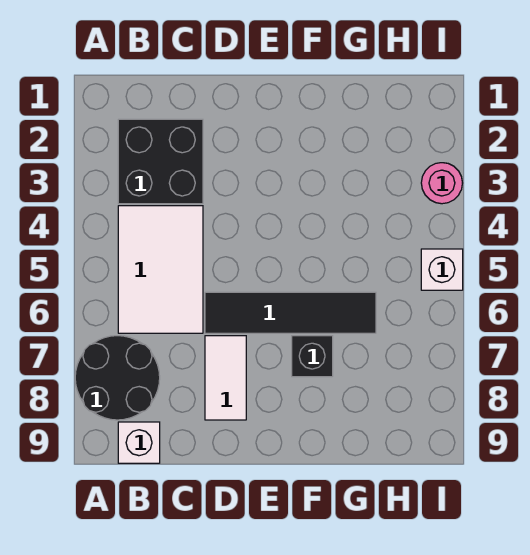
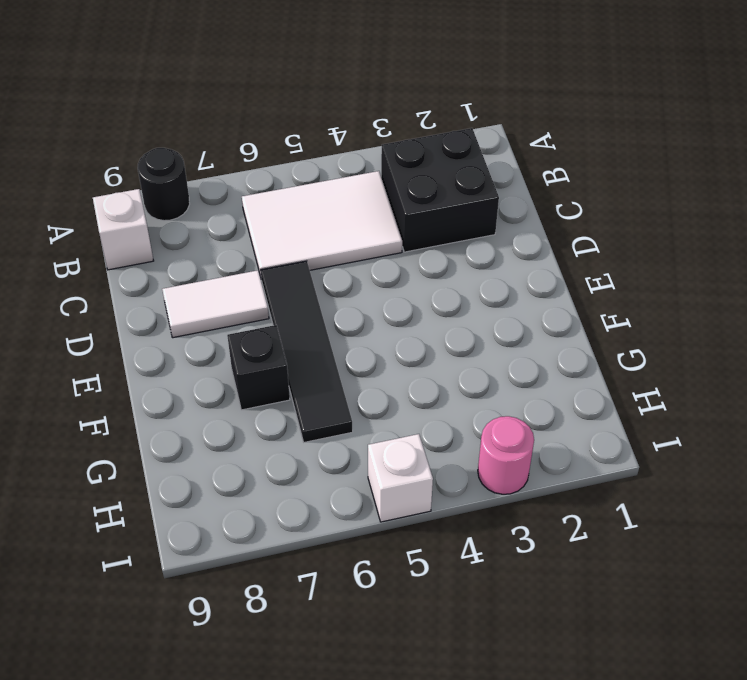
black round brick A7:B8 level 1 -> black round brick A8 level 1

